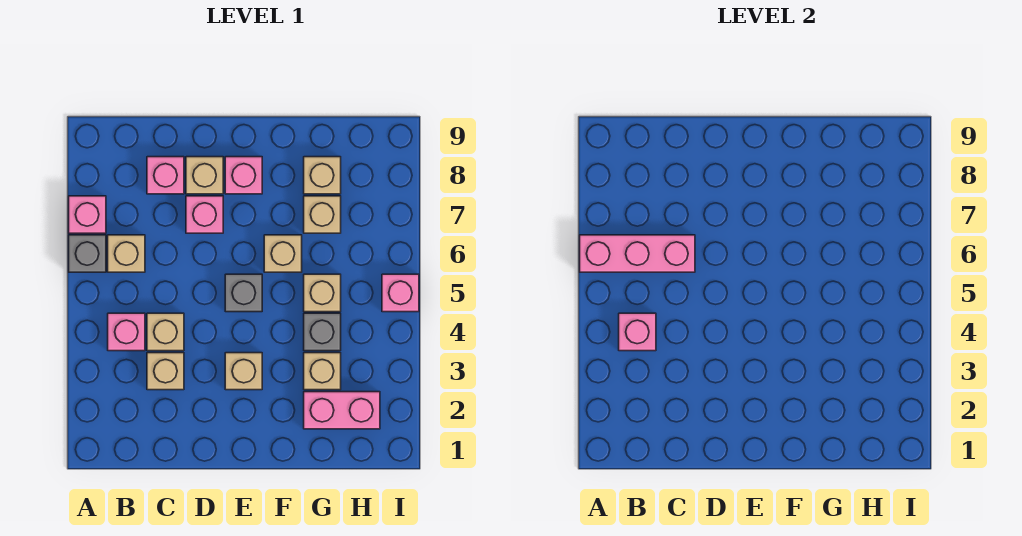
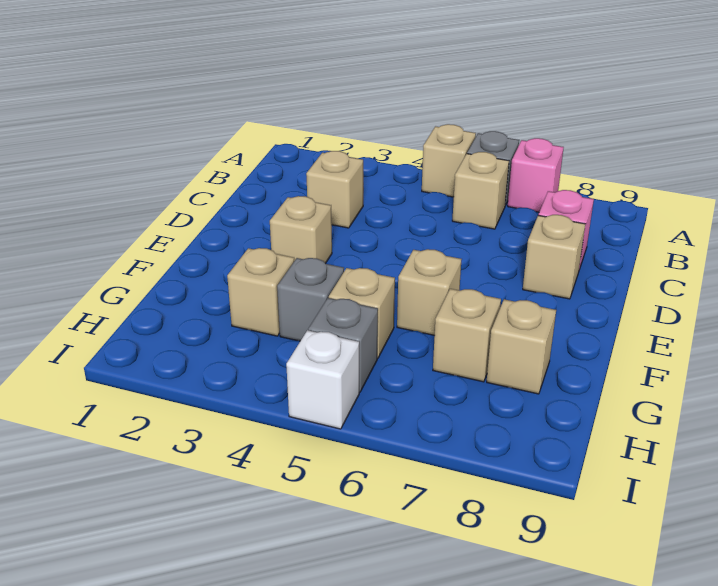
pink brick A6:C6 level 2 -> none
pink brick B4 level 1 -> none
pink brick B4 level 2 -> none
tan brick C4 level 1 -> tan brick A5 level 1
pink brick D7 level 1 -> none
grey brick E5 level 1 -> grey brick H5 level 1
pink brick E8 level 1 -> none
pink brick G2:H2 level 1 -> none
pink brick I5 level 1 -> white brick I5 level 1

